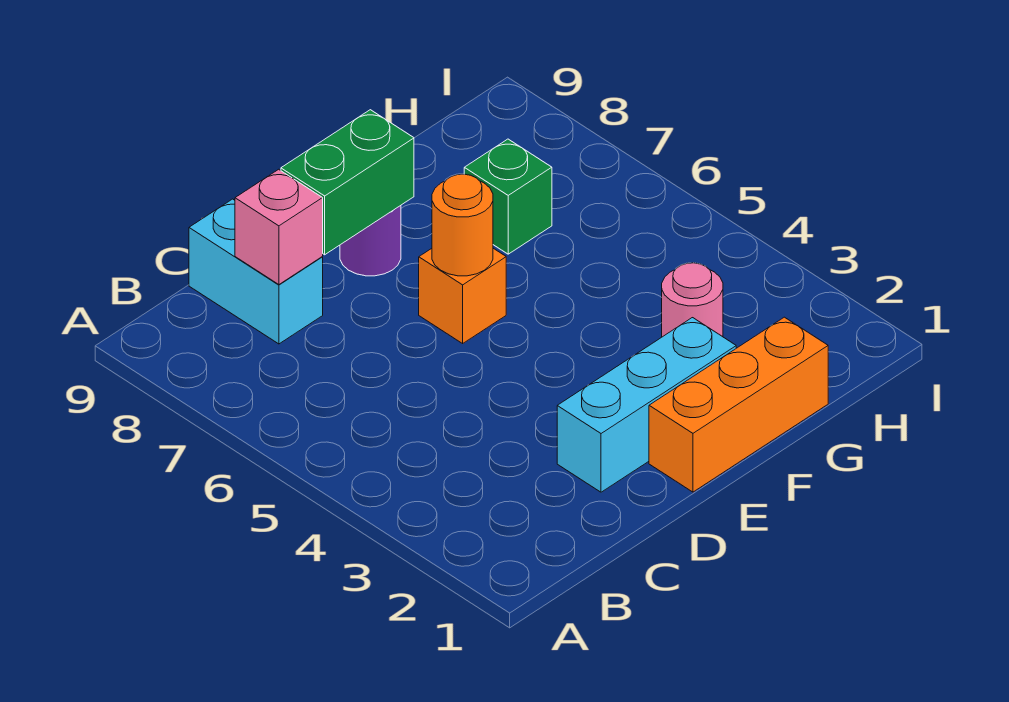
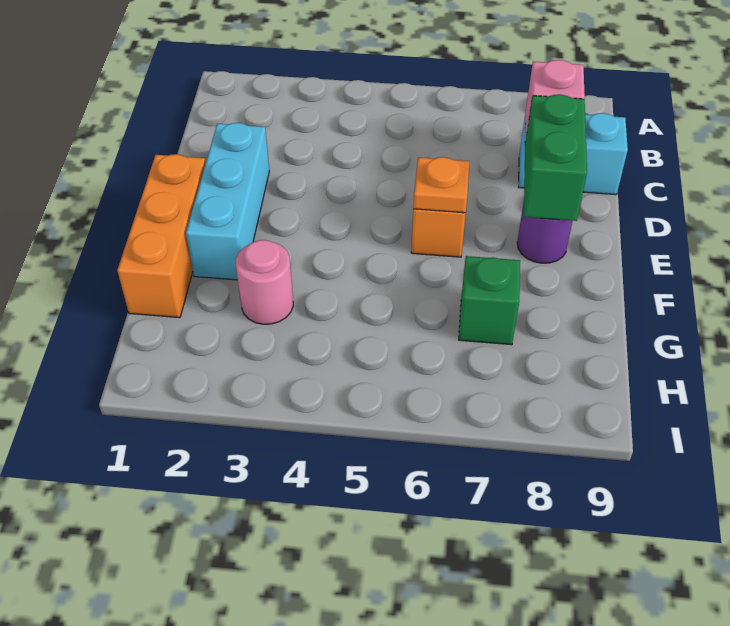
orange round brick E6 level 2 -> orange plate E6 level 2

